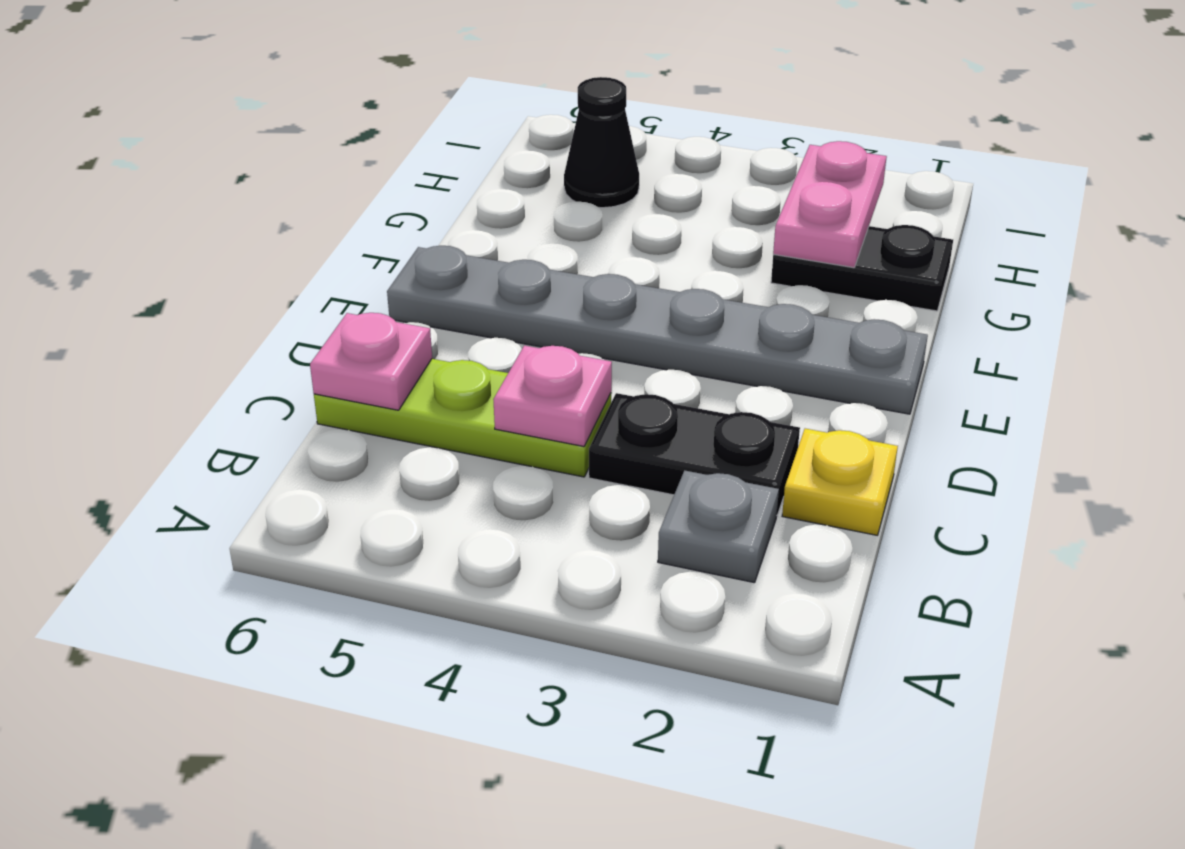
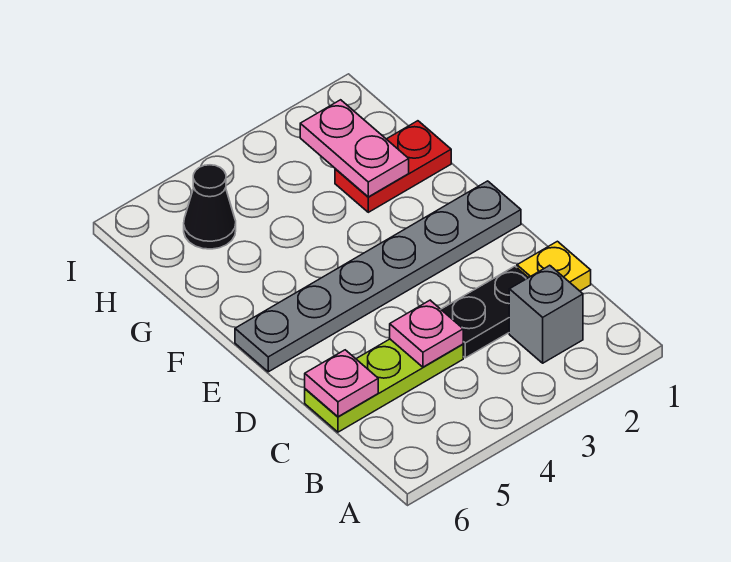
grey plate B2 level 1 -> grey brick B2 level 1
black plate G1:G2 level 1 -> red plate G1:G2 level 1

